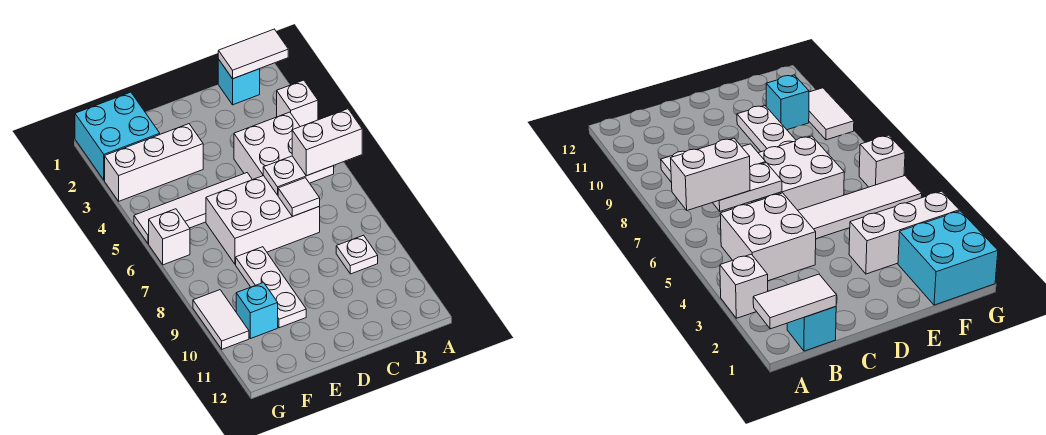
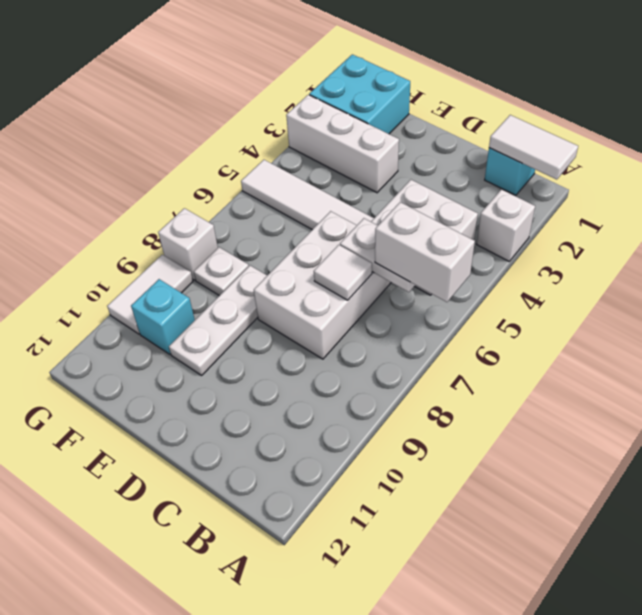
white plate B9 level 1 -> white plate F8 level 1
white brick C6:E7 level 1 -> white brick C6:D8 level 1
white brick G6 level 1 -> white brick G8 level 1

